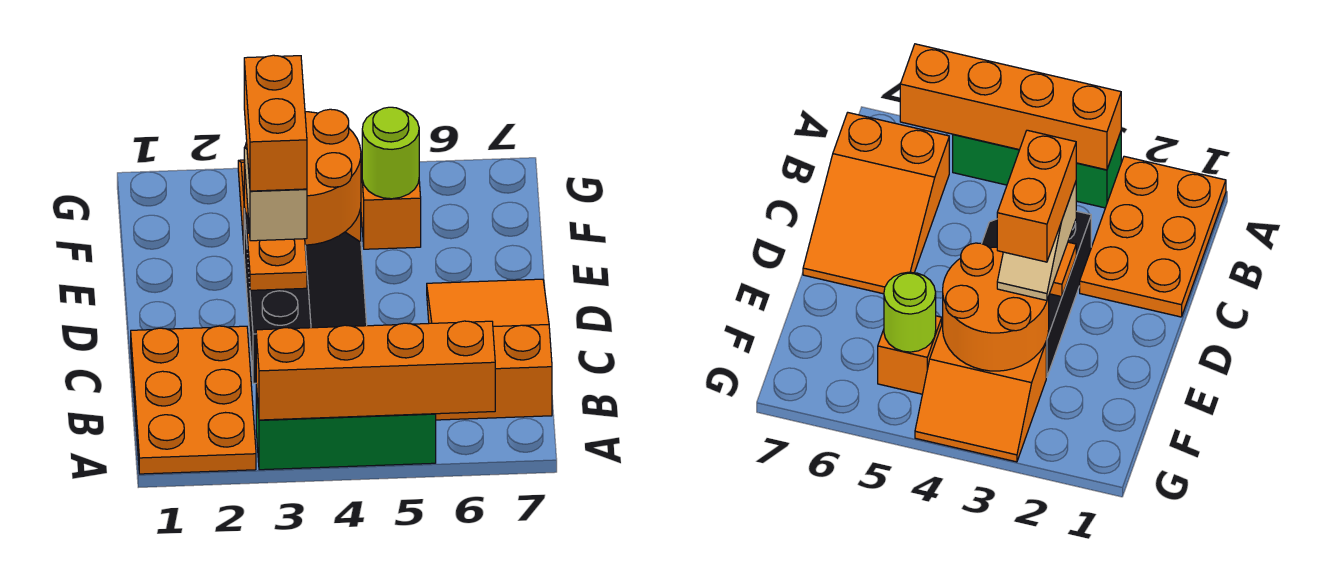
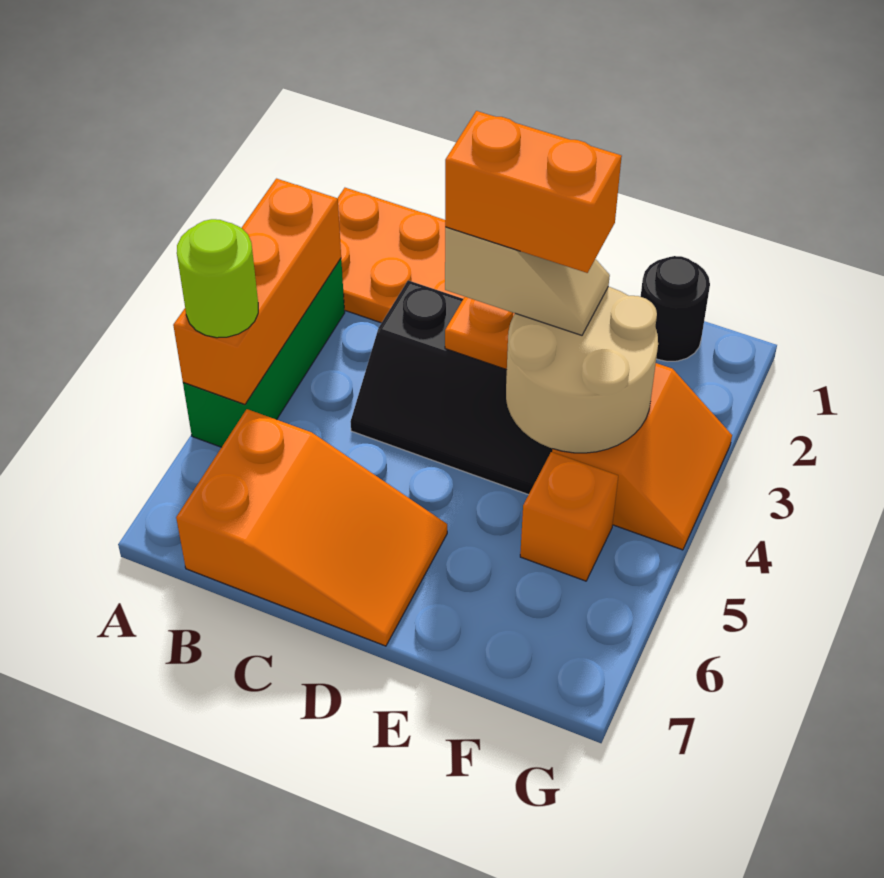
orange brick A3:A6 level 2 -> orange brick A3:A5 level 2
orange round brick E3:F4 level 2 -> tan round brick E3:F4 level 2
none -> black round brick F1 level 1
lime round brick F5 level 2 -> lime round brick A5 level 3

